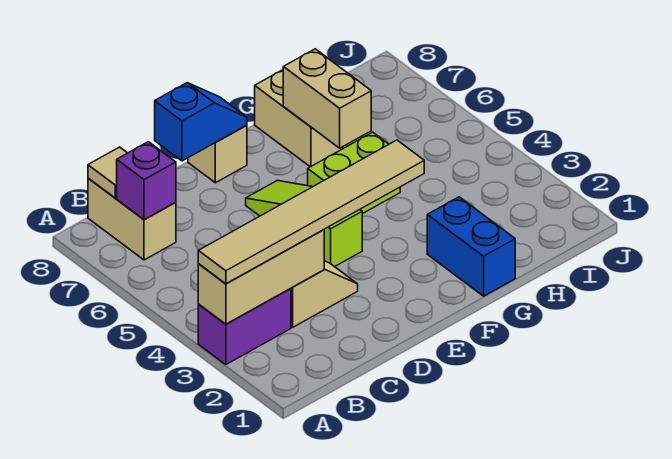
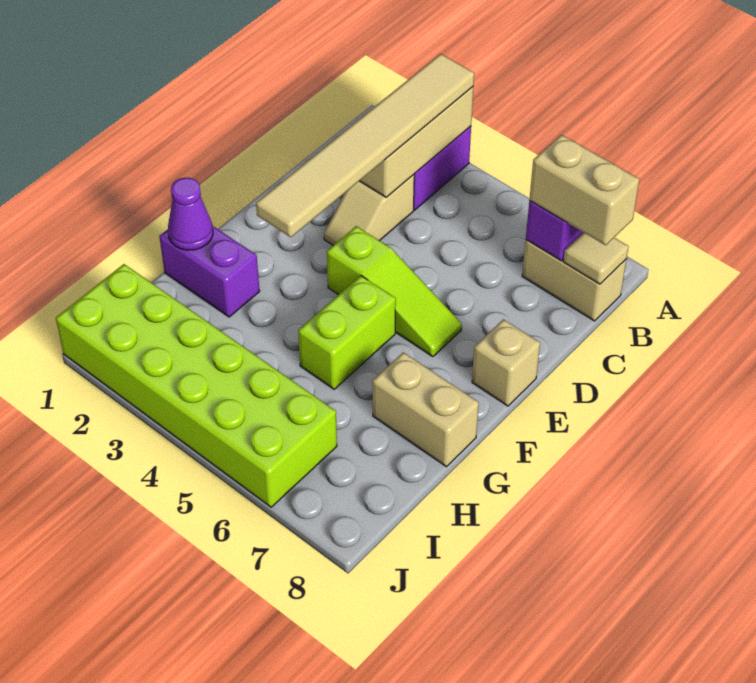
blue slope D8:E8 level 2 top D -> none
blue brick G1:G2 level 1 -> purple brick G1:G2 level 1
none -> purple cone G1 level 2
tan brick G6:G7 level 2 -> tan brick B7:B8 level 3
none -> lime brick I1:J6 level 1

